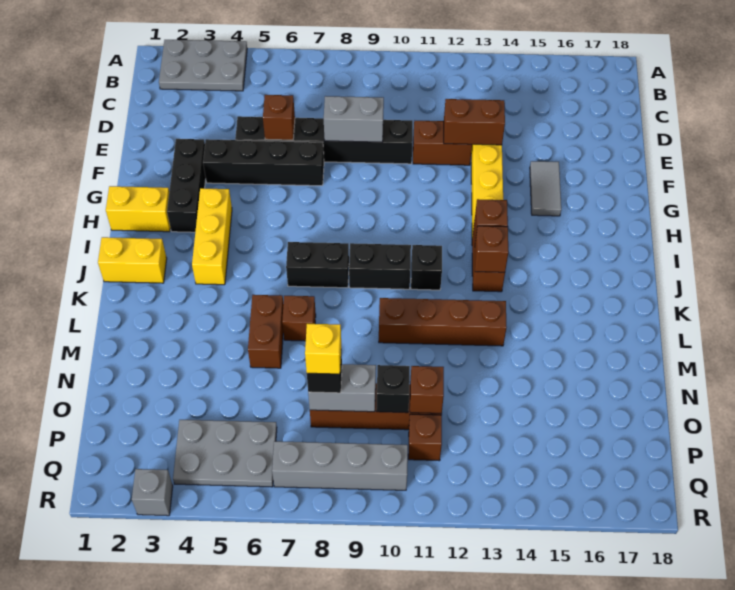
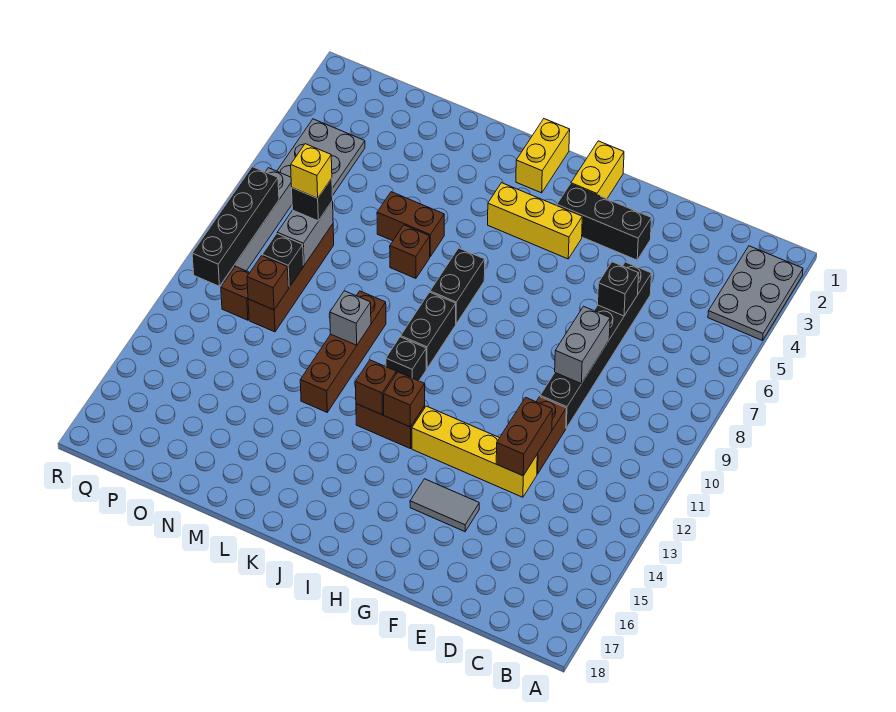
brown brick E6 level 2 -> black brick E6 level 2
black brick F4:F7 level 1 -> black brick Q8:Q11 level 2
grey brick R3 level 1 -> grey brick L11 level 2

